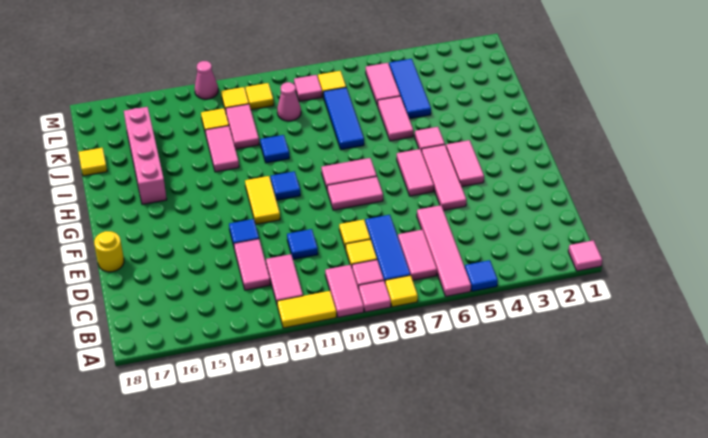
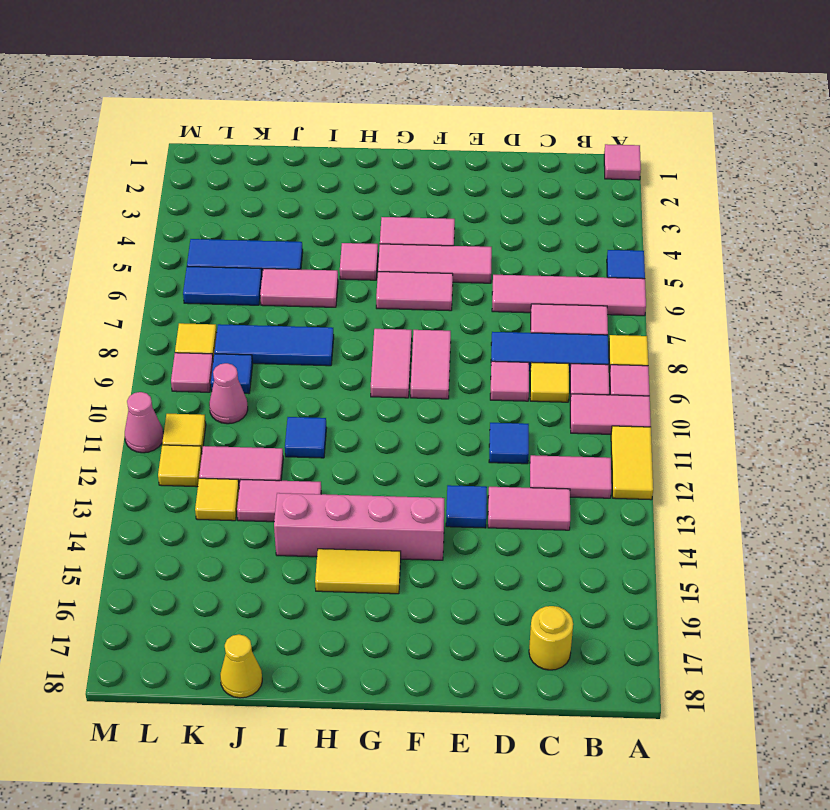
yellow tile D9 level 1 -> pink tile D9 level 1
yellow round brick E18 level 1 -> yellow round brick C17 level 1
yellow tile F12:G12 level 1 -> yellow tile G15:H15 level 1
blue tile G11 level 1 -> blue tile K9 level 1
pink brick H16:K16 level 1 -> pink brick F14:I14 level 1
yellow tile J18 level 1 -> yellow cone J18 level 1
pink tile K6:L6 level 1 -> blue tile K6:L6 level 1
pink cone M13 level 1 -> pink cone M11 level 1

